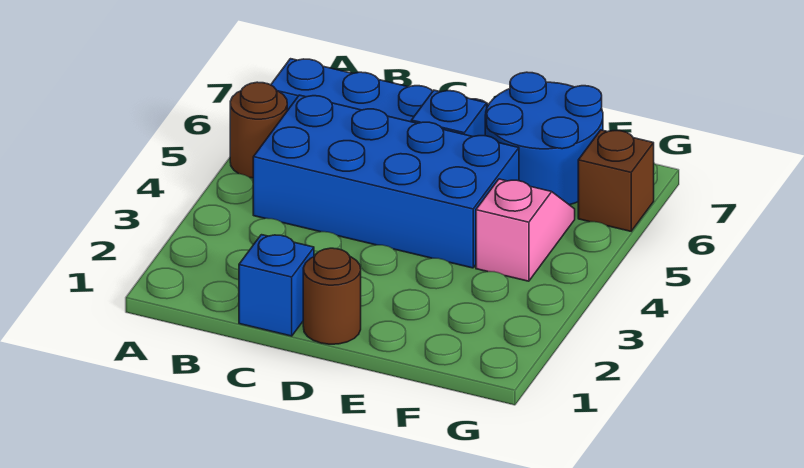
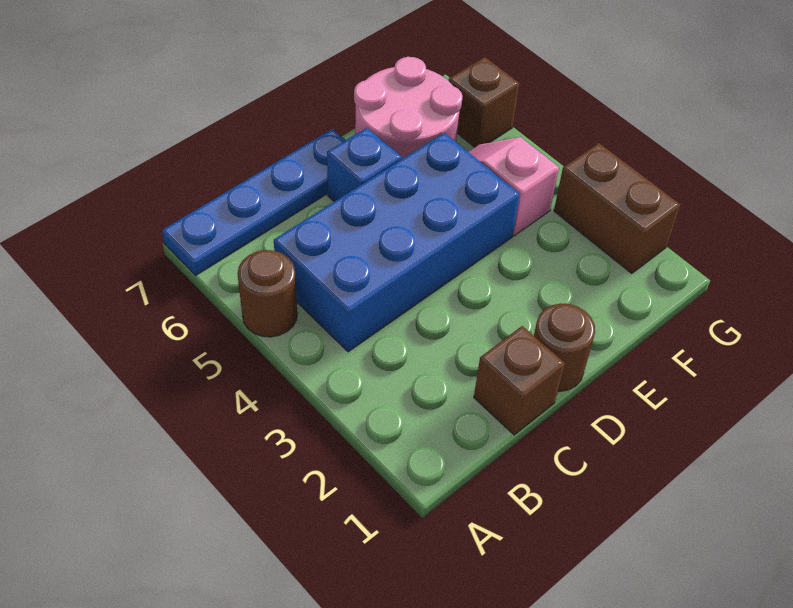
blue brick C1 level 1 -> brown brick C1 level 1
blue round brick E6:F7 level 1 -> pink round brick E6:F7 level 1
none -> brown brick G2:G3 level 1

